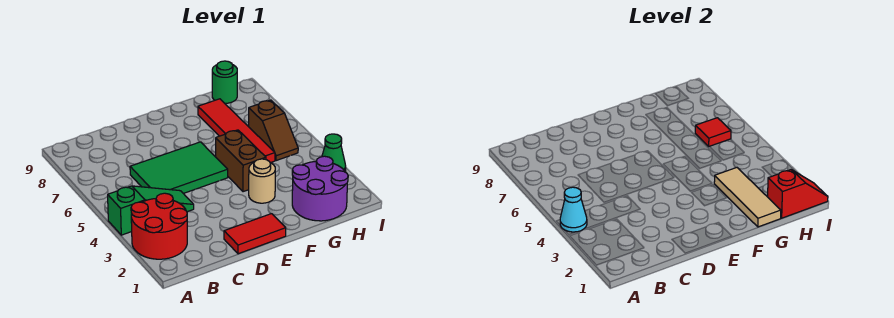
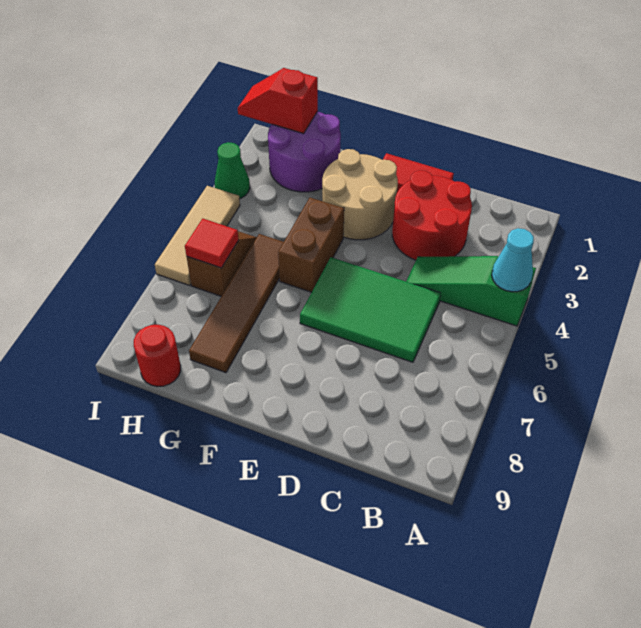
red round brick A2:B3 level 1 -> red round brick C2:D3 level 1
tan round brick F3 level 1 -> tan round brick E2:F3 level 1
tan tile G1:G3 level 2 -> tan tile I4:I6 level 1
red tile G5:G8 level 1 -> brown tile G5:G8 level 1
green round brick H9 level 1 -> red round brick H9 level 1

